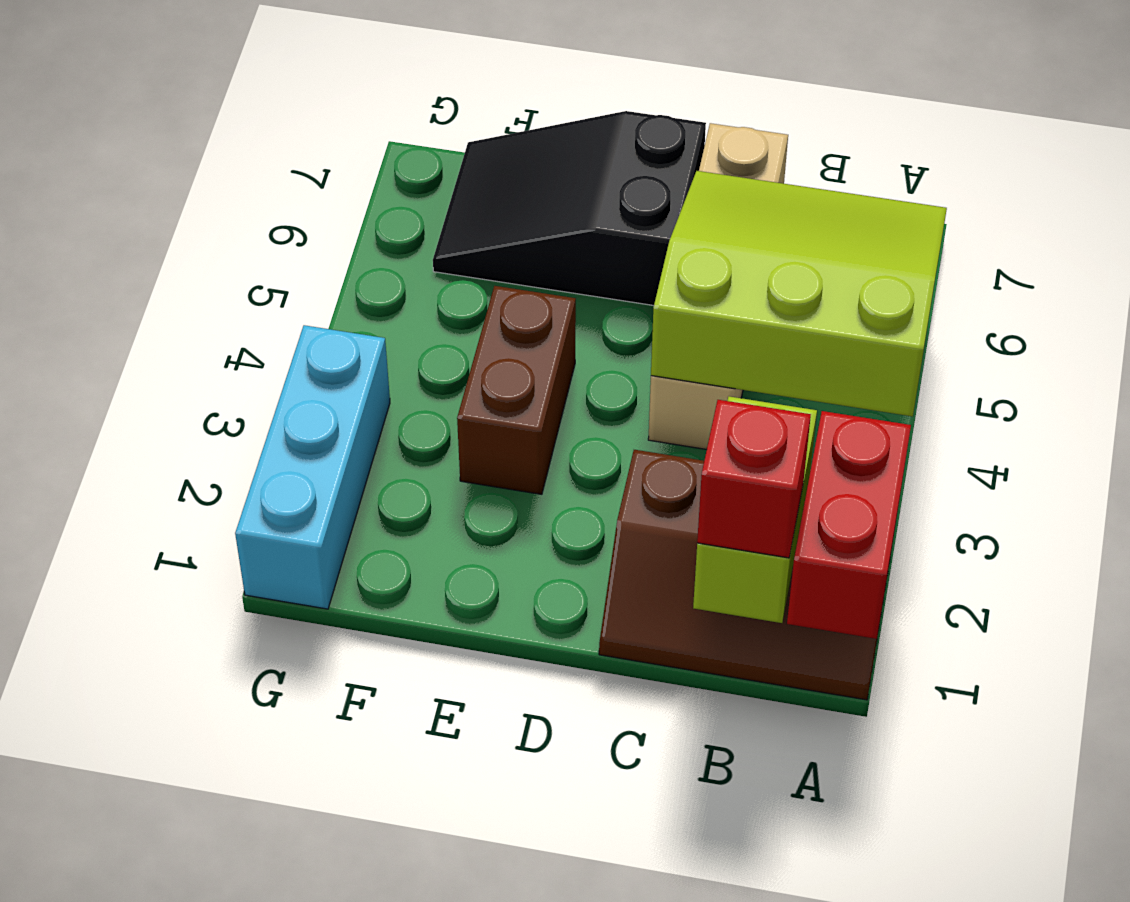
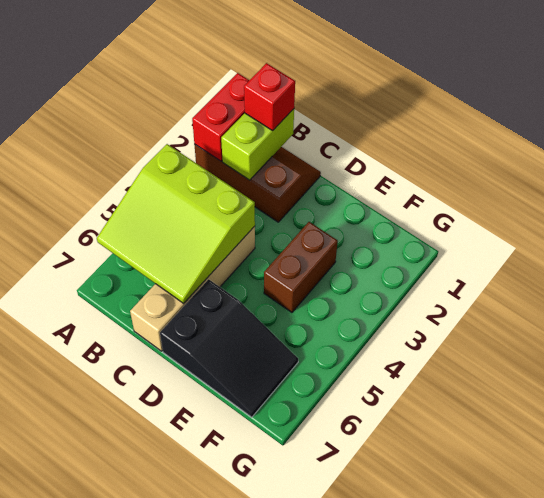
cyan brick G1:G3 level 1 -> none

